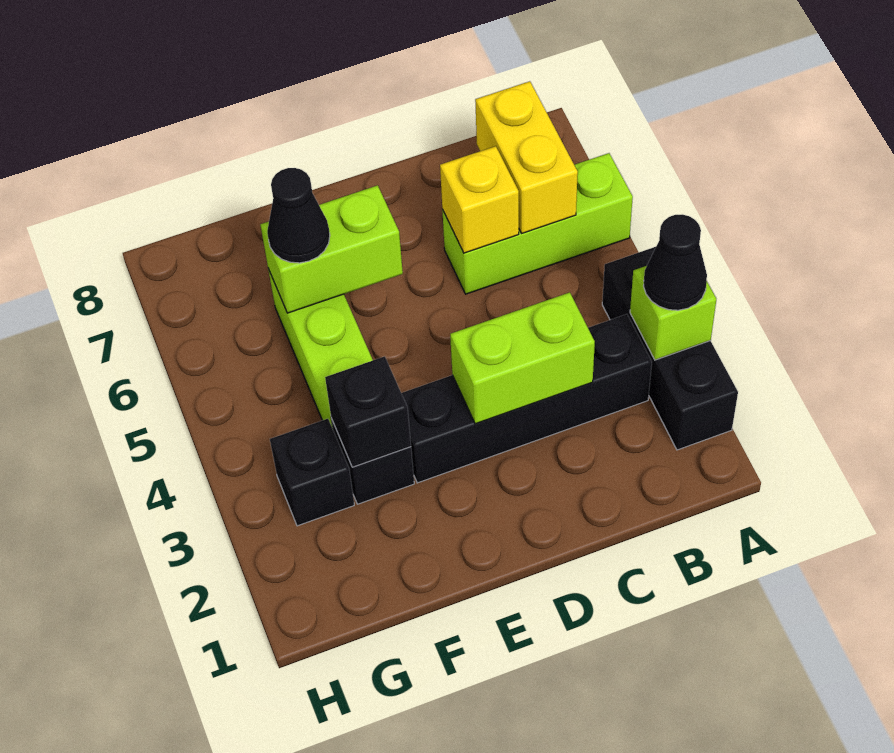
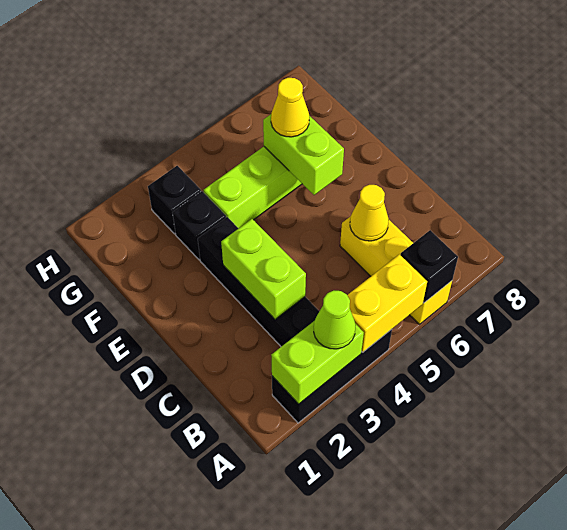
lime brick A3 level 2 -> lime brick A2:A3 level 2
black cone A3 level 3 -> lime cone A3 level 3
lime brick A6:C6 level 1 -> yellow brick A6:C6 level 1
yellow brick B6:B7 level 2 -> yellow brick A4:A5 level 2
yellow brick C6 level 2 -> yellow cone C6 level 2
black brick F3 level 2 -> black brick A6 level 2
black cone F6 level 3 -> yellow cone F6 level 3

